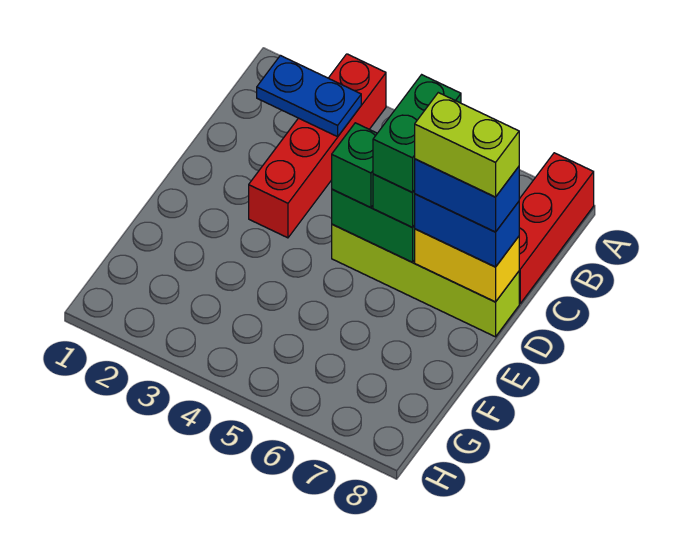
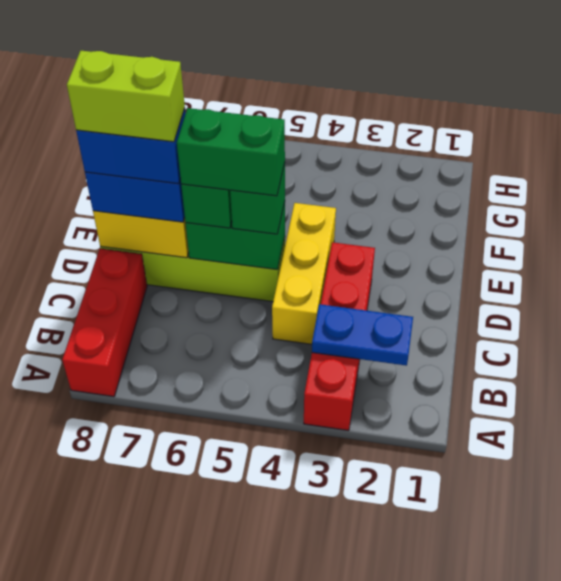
none -> yellow brick C4:E4 level 1
green brick C6:D6 level 4 -> green brick D5:D6 level 4

